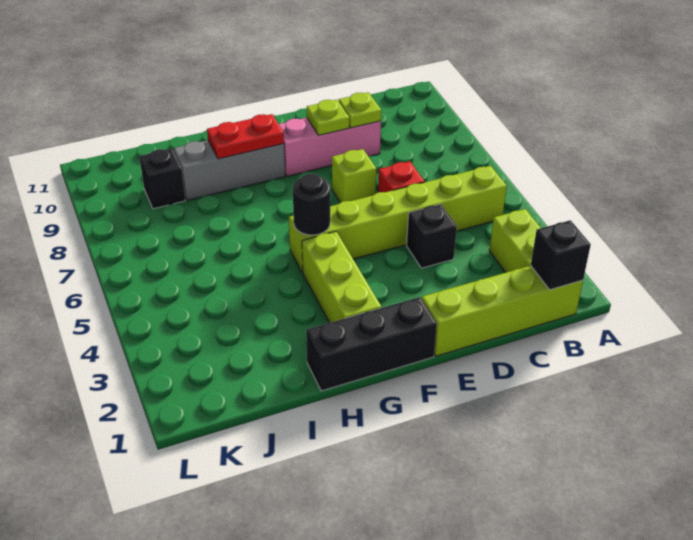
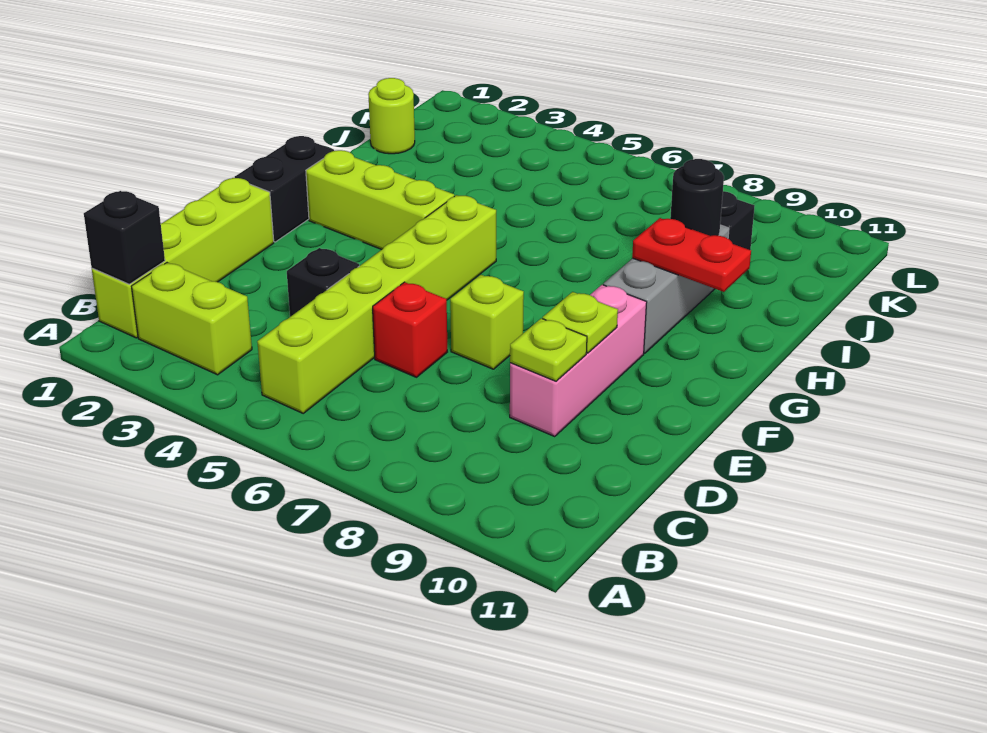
black brick F1:H1 level 1 -> black brick F1:G1 level 1
black round brick G5 level 2 -> black round brick I9 level 2
red plate G9:H9 level 2 -> red plate H9:H10 level 2
none -> lime round brick J1 level 1

